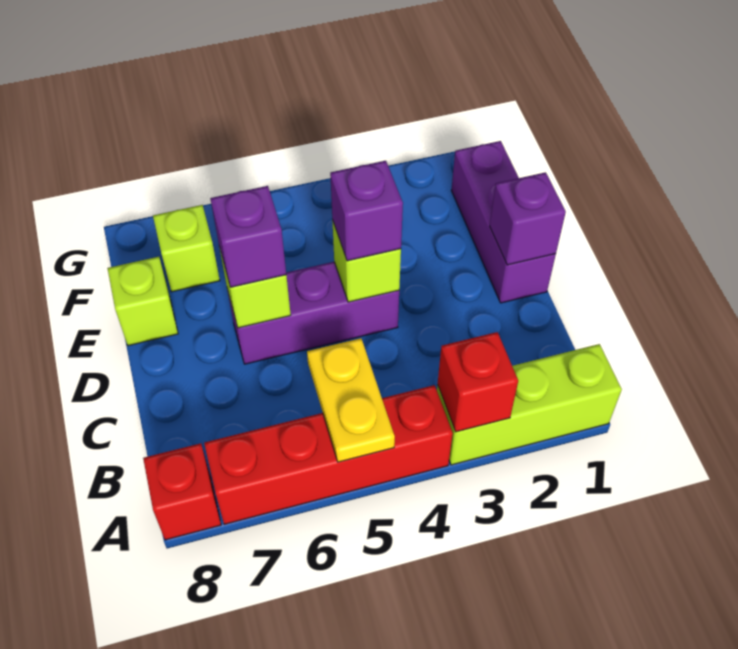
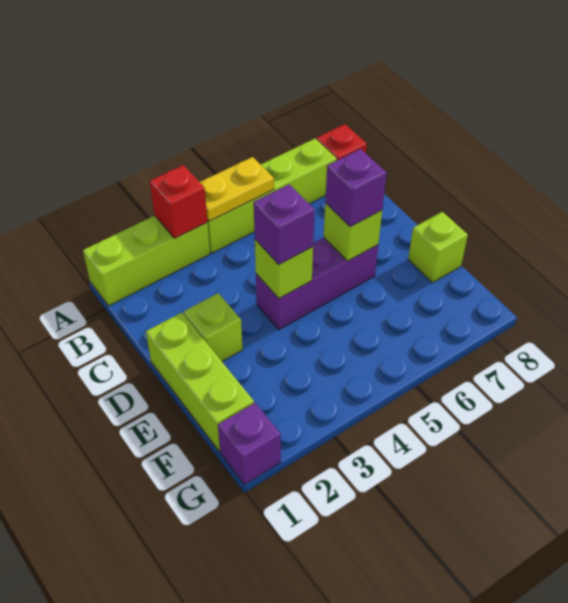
red brick A4:A7 level 1 -> lime brick A4:A7 level 1
yellow plate A5:B5 level 2 -> yellow plate A4:A5 level 2
purple brick D1:F1 level 1 -> lime brick D1:F1 level 1
purple brick D1 level 2 -> purple brick G1 level 1
lime brick F7 level 1 -> lime brick D2 level 1

